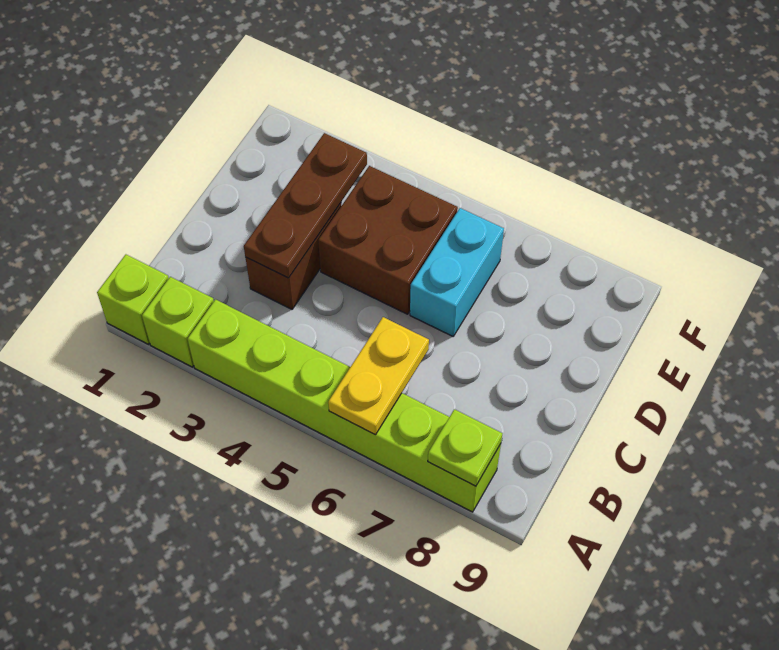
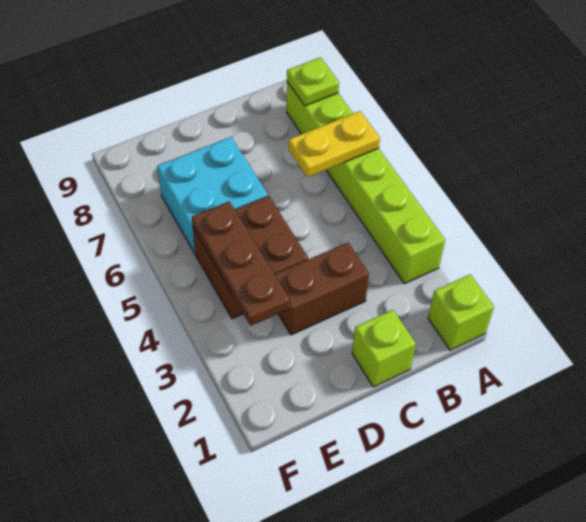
lime brick A2 level 1 -> lime brick C1 level 1
brown plate C3:E3 level 2 -> brown plate E3:E5 level 2
cyan brick D6:E6 level 1 -> cyan brick D6:E7 level 1

